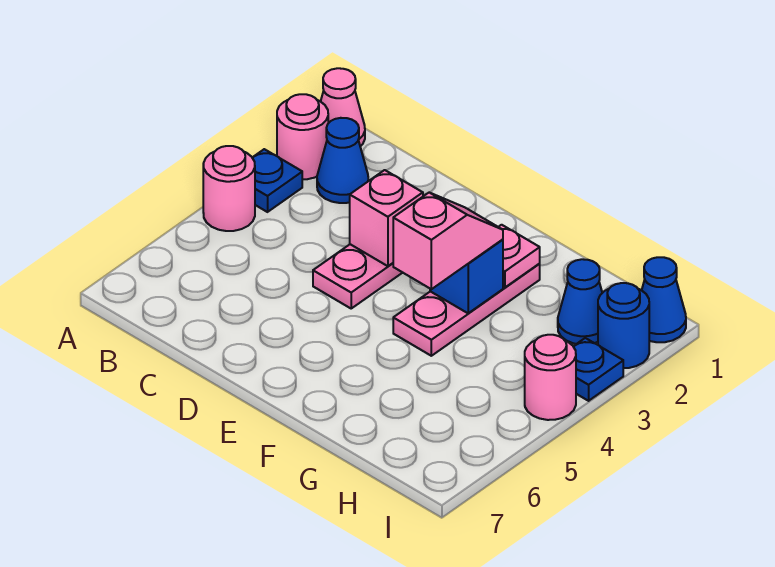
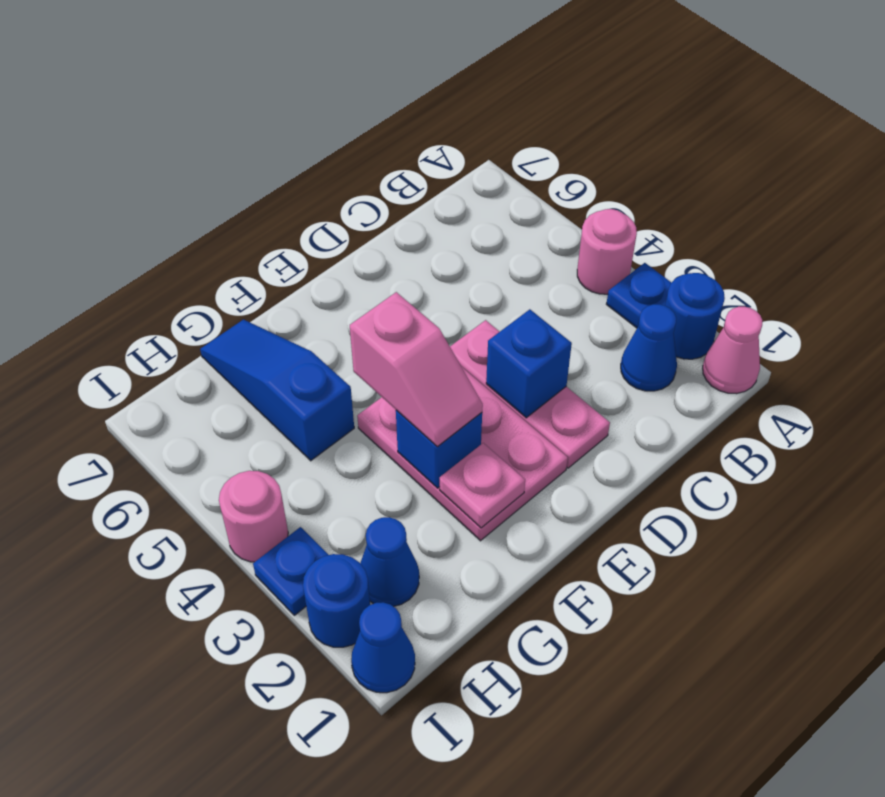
pink round brick A2 level 1 -> blue round brick A2 level 1
pink brick D3 level 2 -> blue brick D3 level 2
pink plate F2:F4 level 1 -> pink plate E2:F4 level 1
none -> blue slope G5:G7 level 1 top 5

